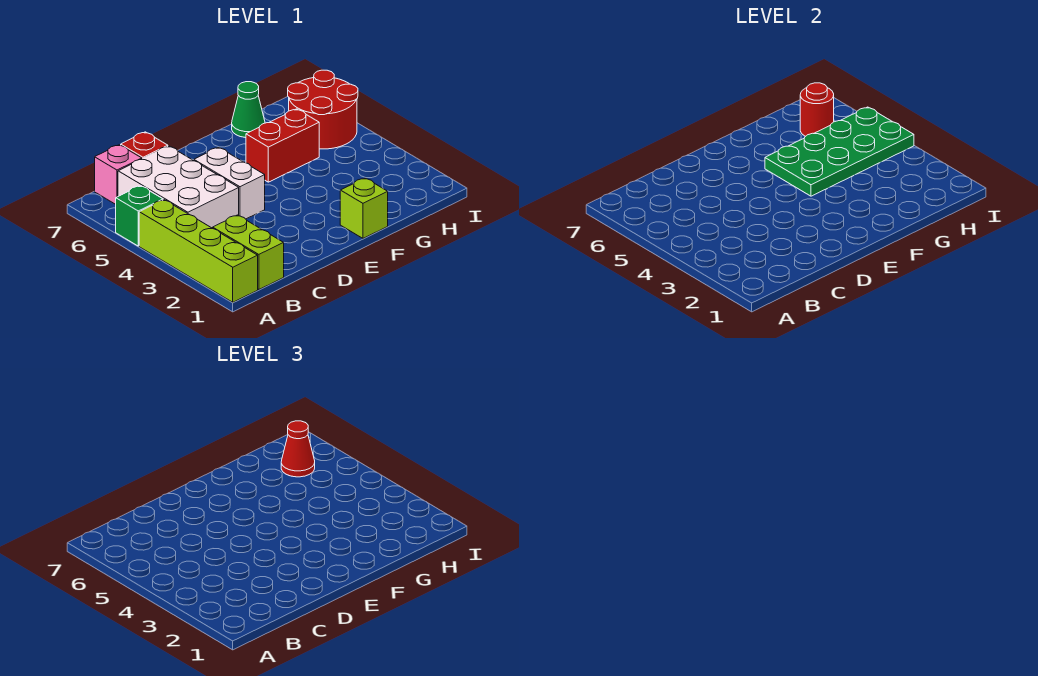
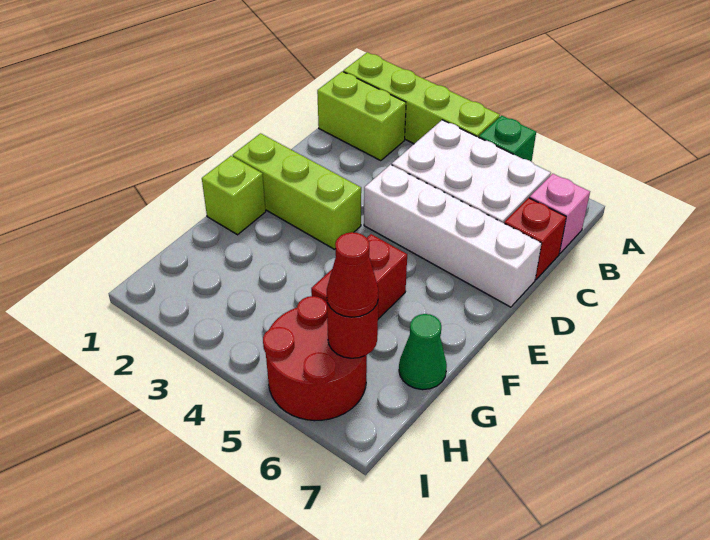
white brick D4:D5 level 1 -> white brick D4:D7 level 1
none -> lime brick E1:E3 level 1
green plate F4:I5 level 2 -> none

